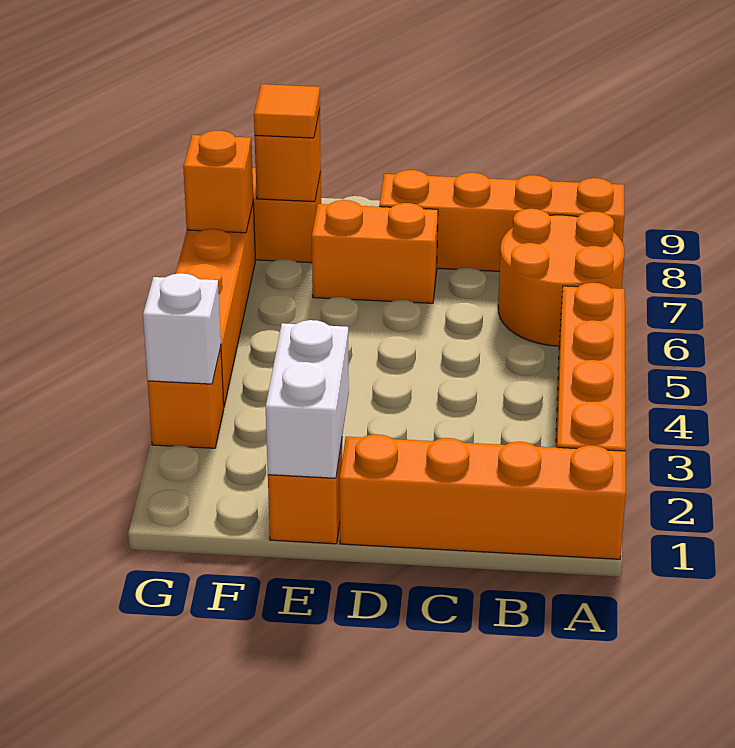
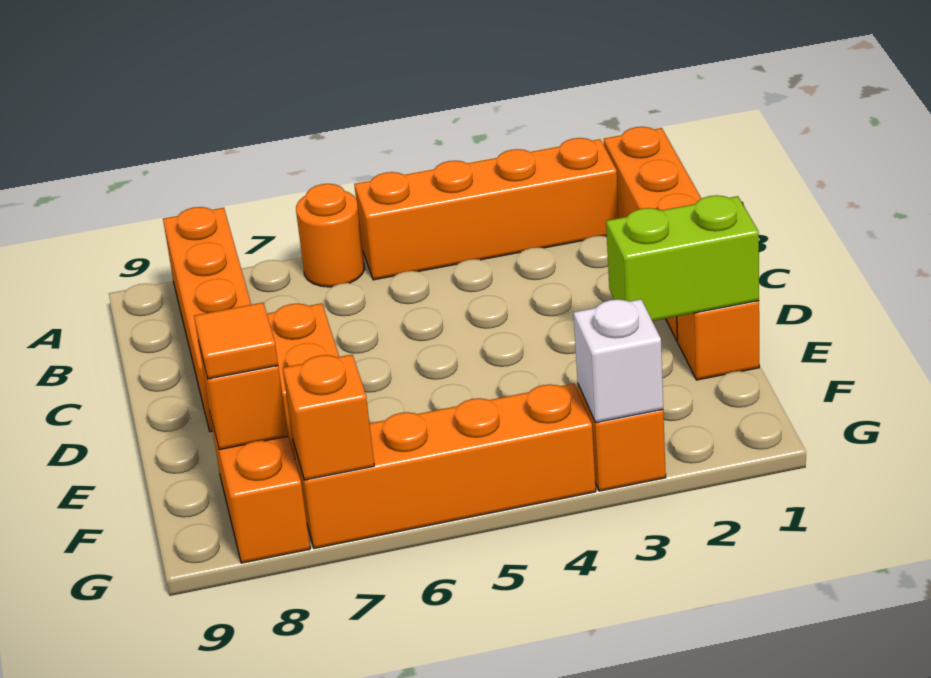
orange round brick A6:B7 level 1 -> orange round brick A6 level 1
white brick E1:E2 level 2 -> lime brick E1:E2 level 2

